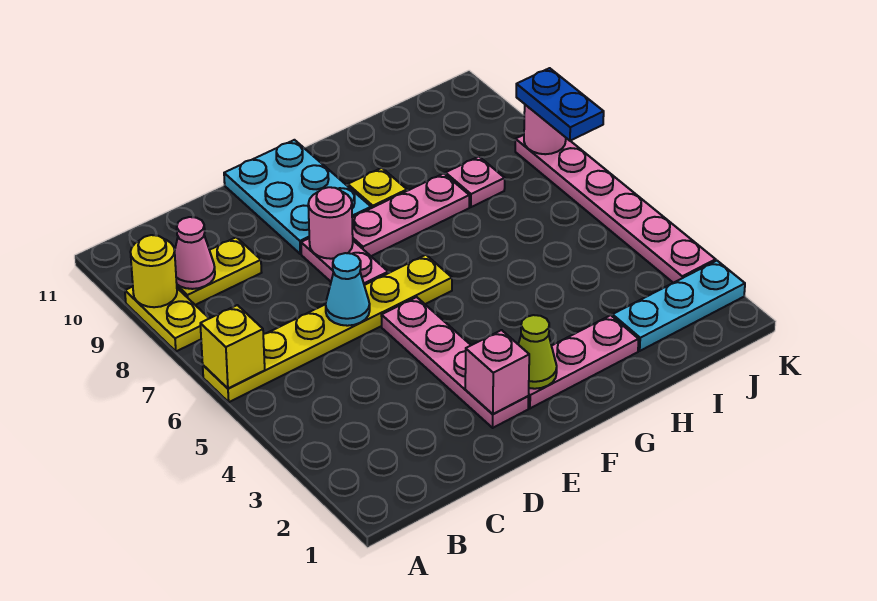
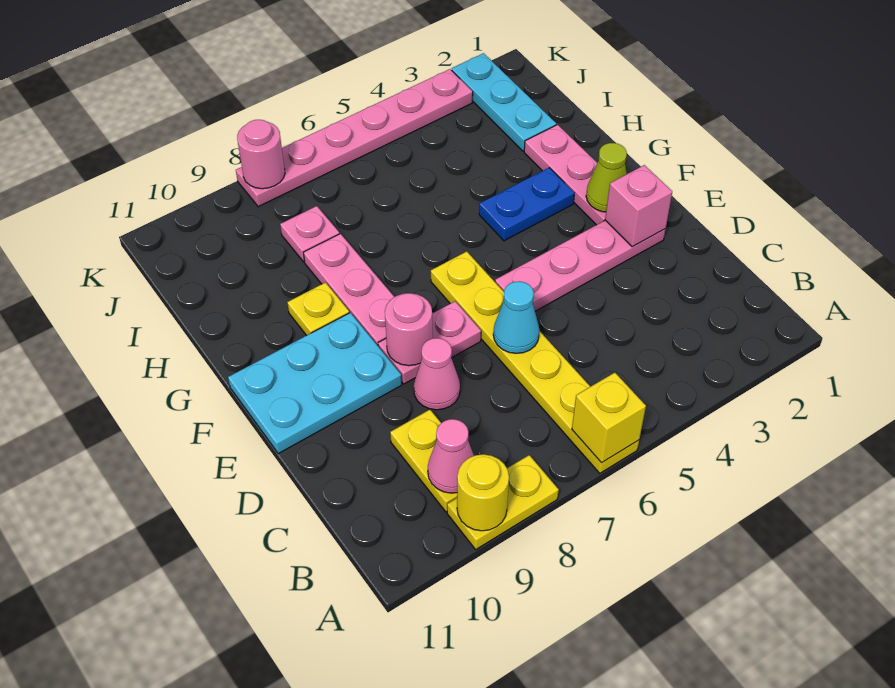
none -> pink cone D8 level 1
blue plate K7:K8 level 3 -> blue plate G3:G4 level 1

